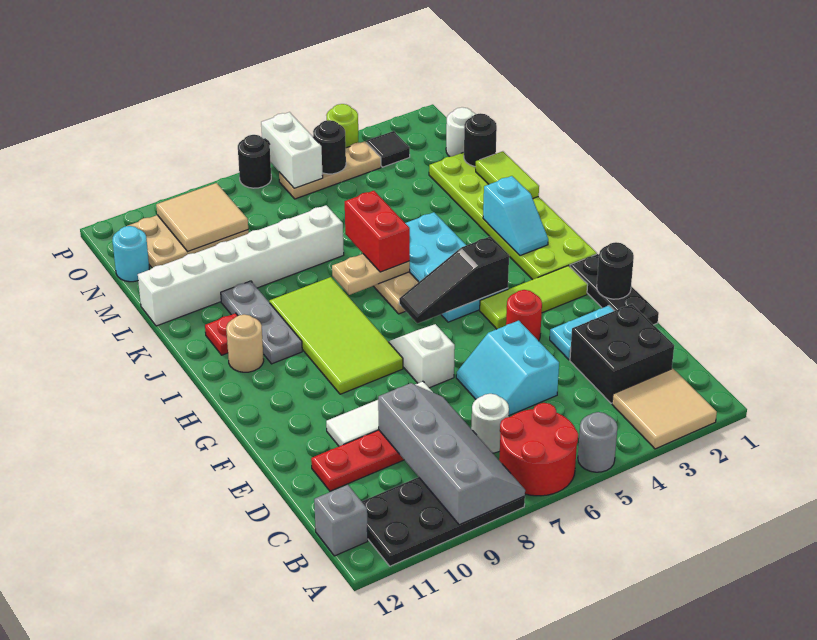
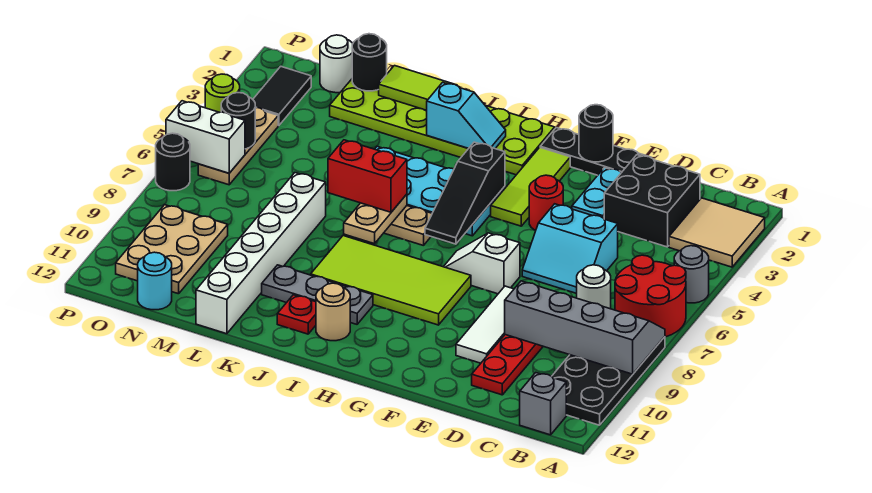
tan tile N9:O10 level 2 -> none
black tile O3 level 1 -> black tile O2:O3 level 1

